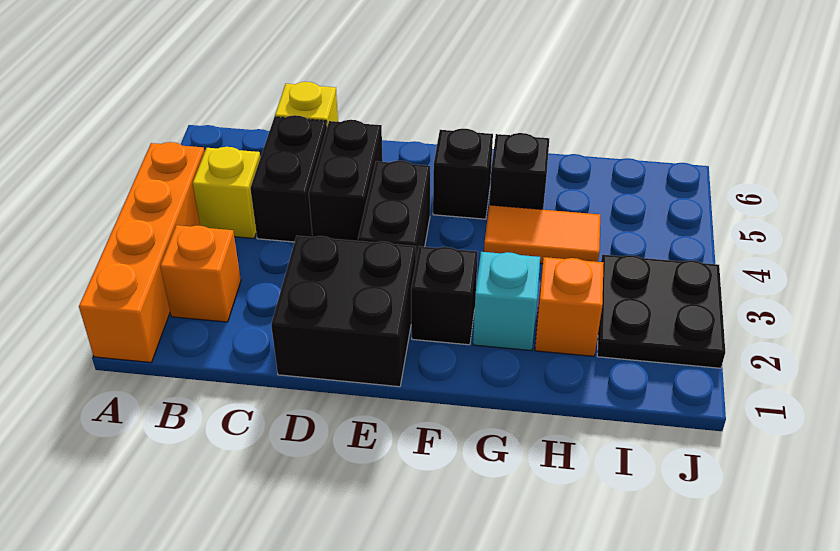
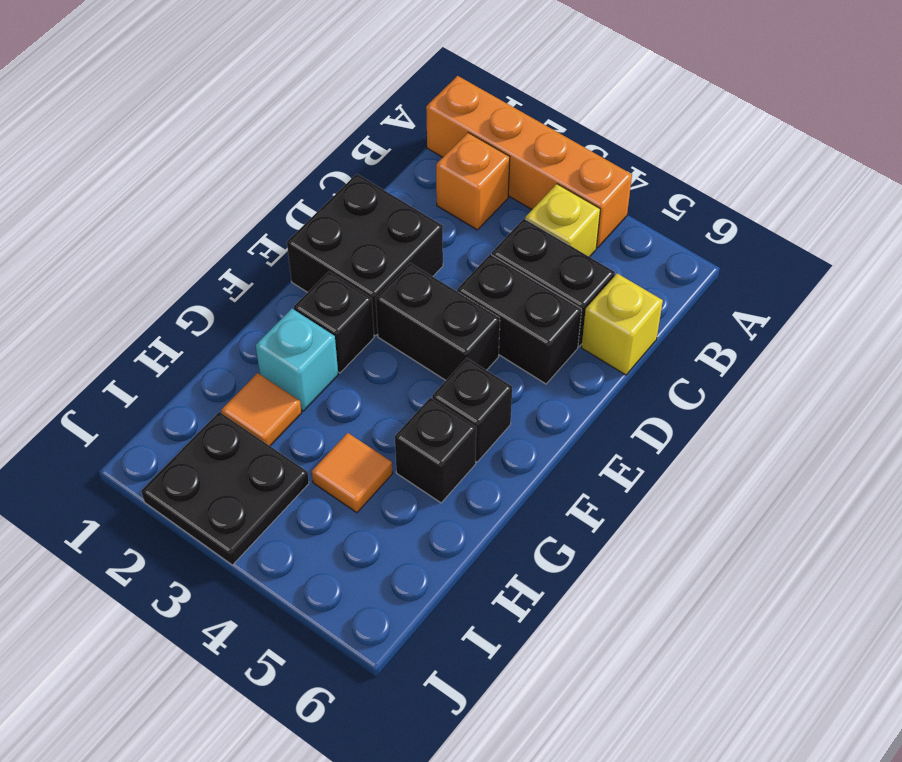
orange tile G4:H4 level 1 -> orange tile H4 level 1
orange brick H2 level 1 -> orange tile H2 level 1

